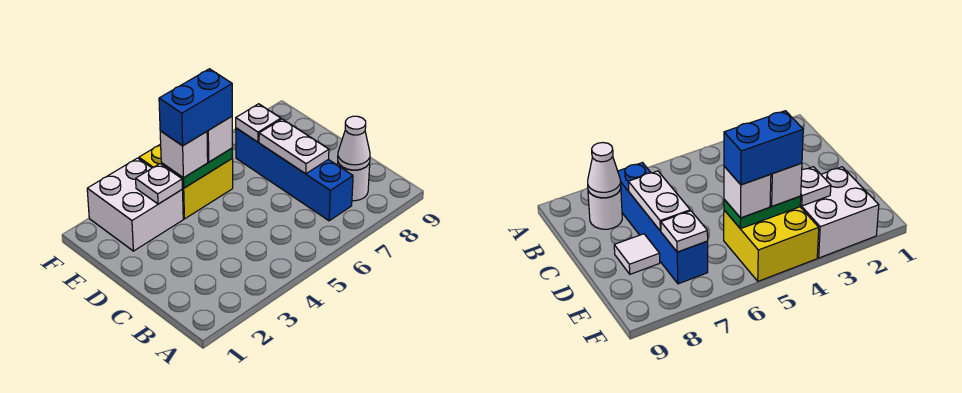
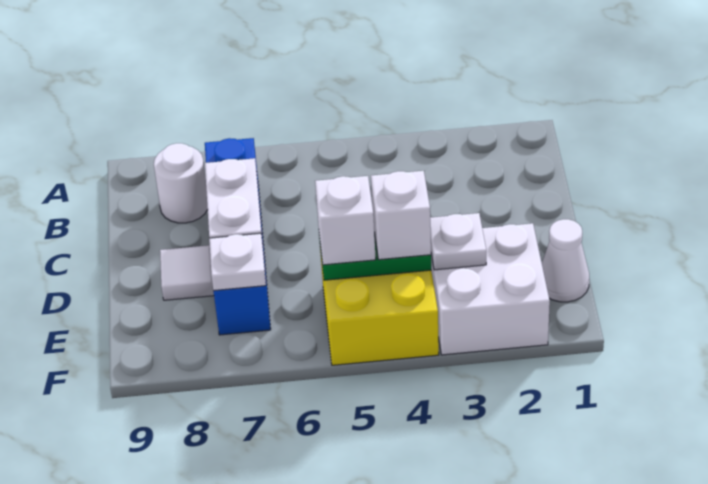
white cone B8 level 2 -> white cone E1 level 1
blue brick E4:E5 level 4 -> none

